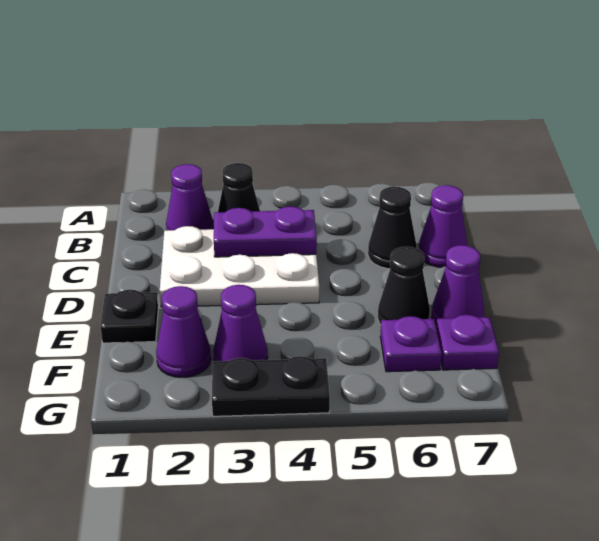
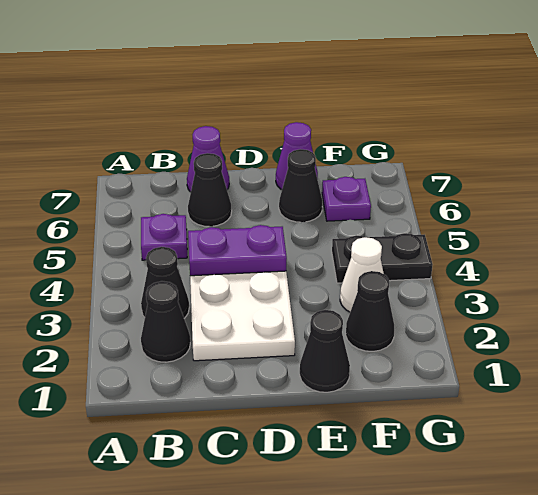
purple cone B2 level 1 -> black cone B2 level 1
purple plate C3:C4 level 2 -> purple plate C4:D4 level 2
black plate E1 level 1 -> black cone E1 level 1
purple cone F2 level 1 -> black cone F2 level 1
purple cone F3 level 1 -> white cone F3 level 1
purple plate F7 level 1 -> purple plate B5 level 1
black plate G3:G4 level 1 -> black plate F4:G4 level 1

